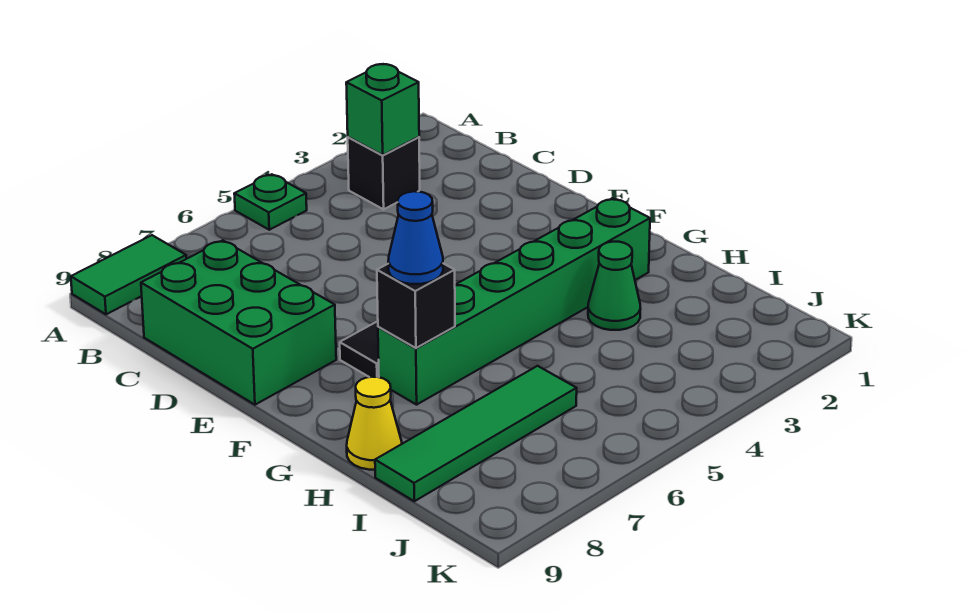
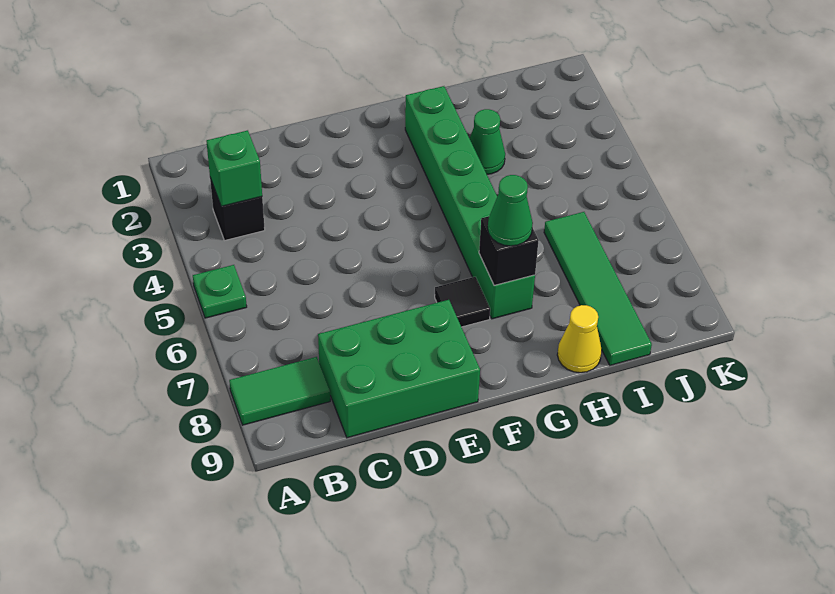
green tile A8:A9 level 1 -> green tile A8:B8 level 1
blue cone G7 level 3 -> green cone G7 level 3

